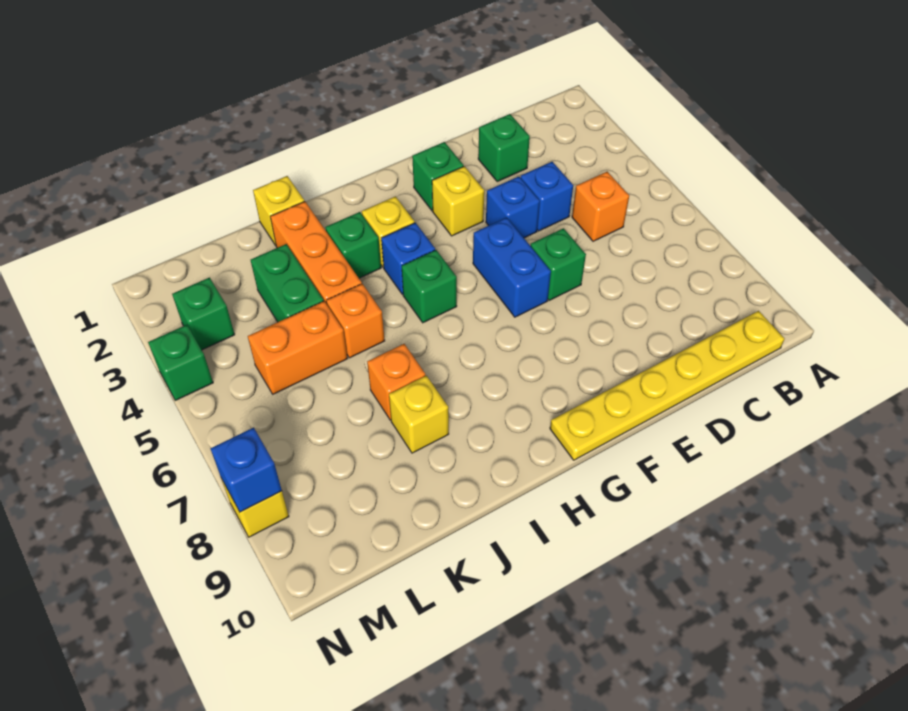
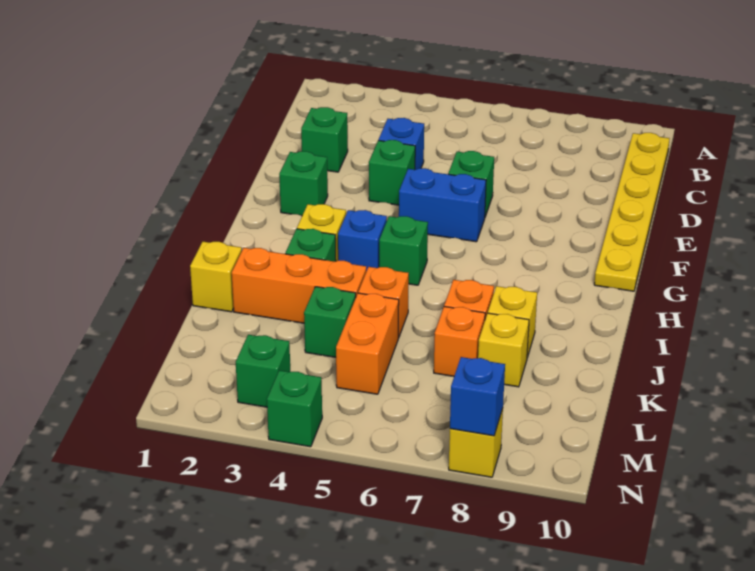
orange brick C5 level 1 -> orange brick K7 level 1
blue brick E4 level 1 -> green brick E4 level 1
yellow brick F3 level 1 -> yellow brick K8 level 1
green brick K3:K4 level 1 -> green brick K4 level 1

